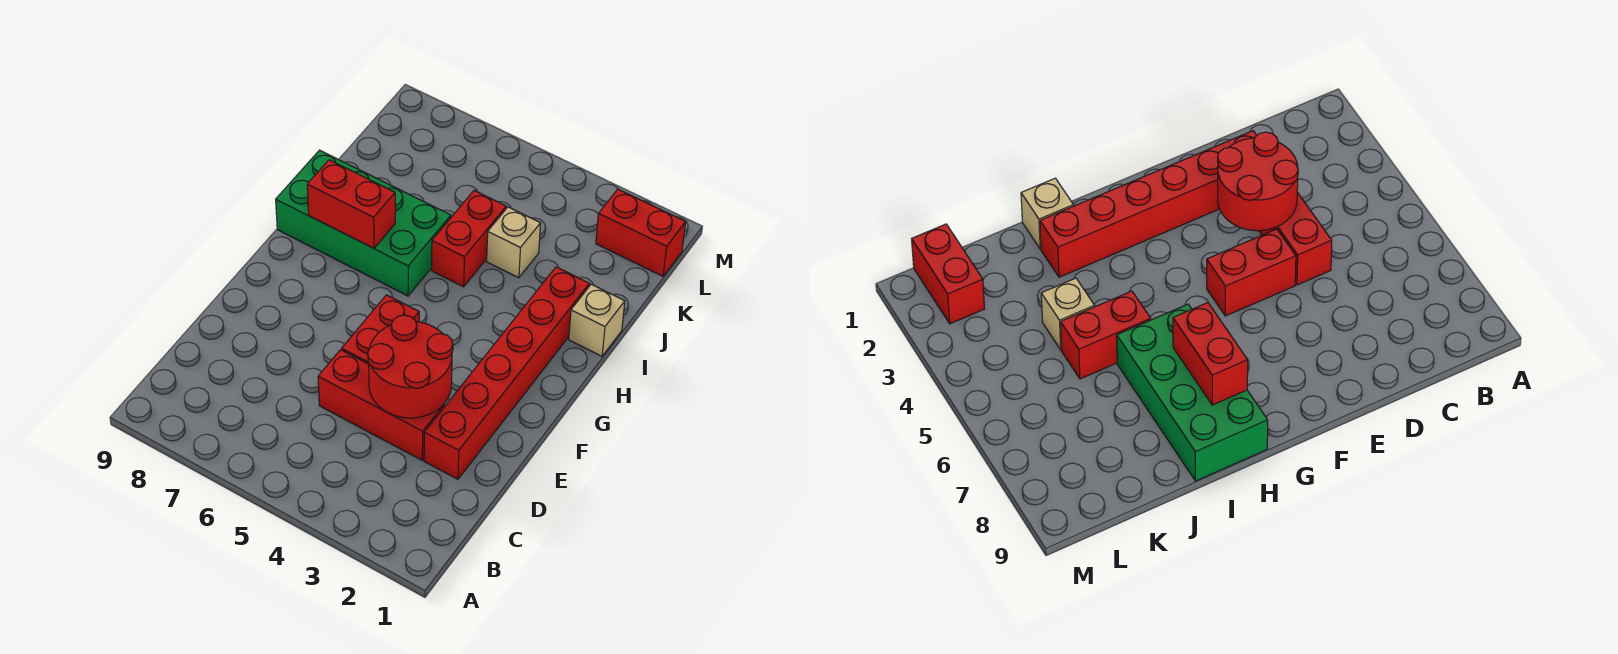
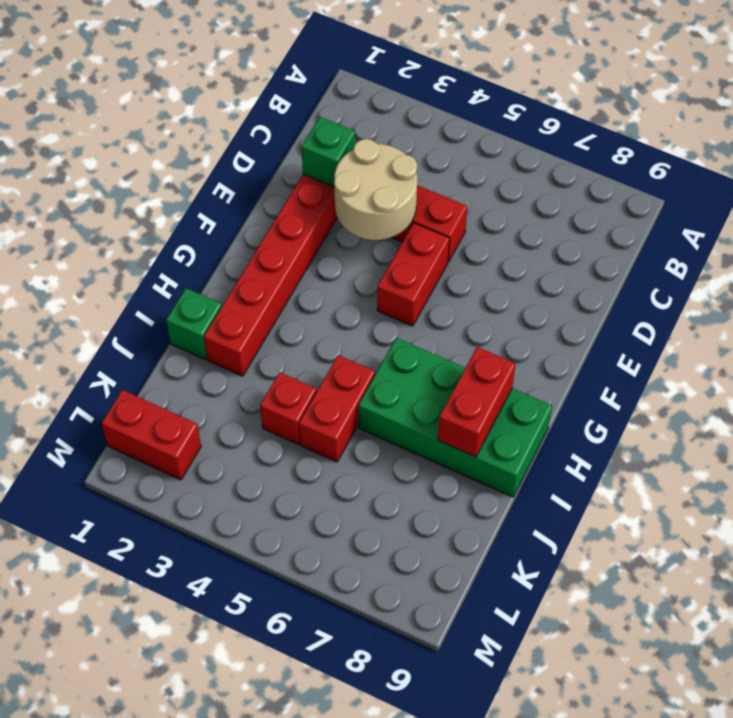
none -> green brick D2 level 2
red round brick D3:E4 level 2 -> tan round brick D3:E4 level 2
red brick H7:H8 level 2 -> red brick H8:I8 level 2
tan brick I1 level 1 -> green brick I1 level 1
tan brick J4 level 1 -> red brick J4 level 1

